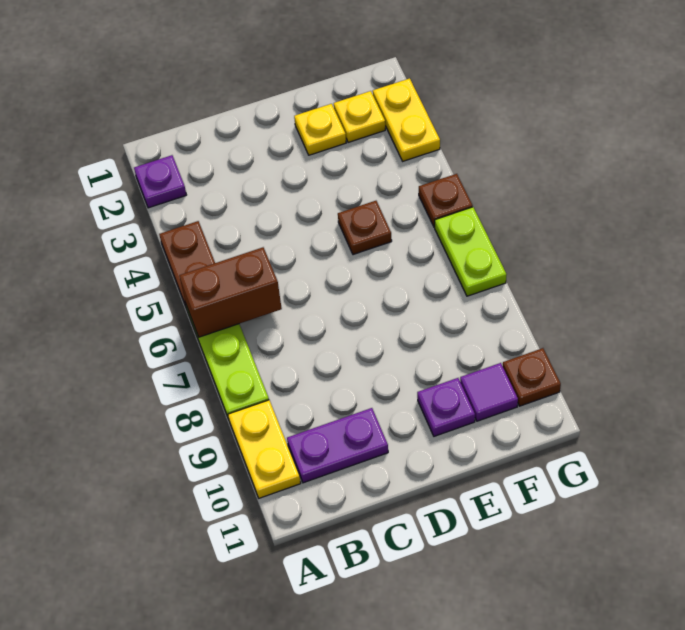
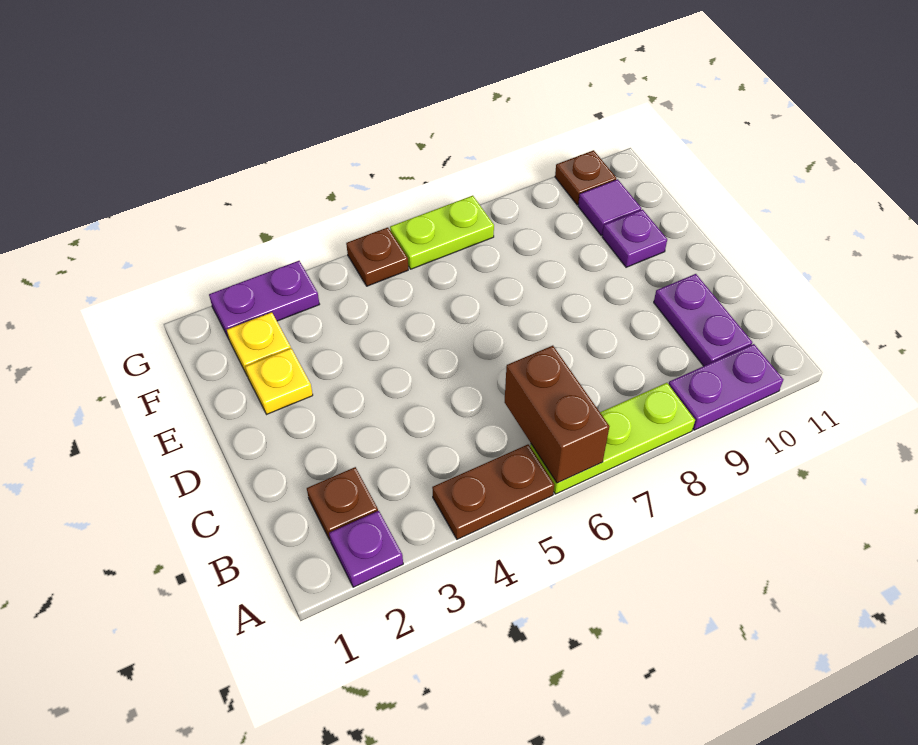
yellow plate A9:A10 level 1 -> purple plate A9:A10 level 1
brown plate E5 level 1 -> brown plate B2 level 1
yellow plate G2:G3 level 1 -> purple plate G2:G3 level 1

